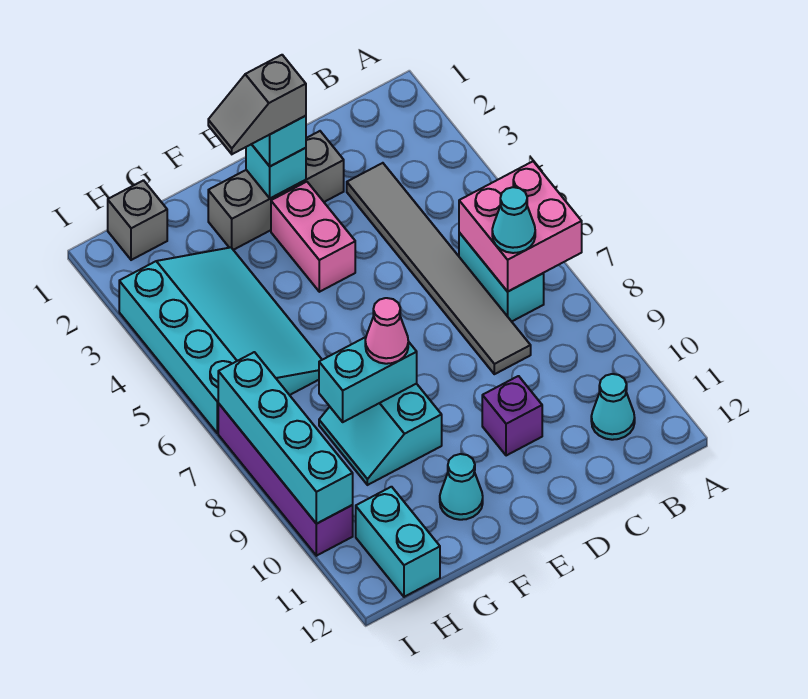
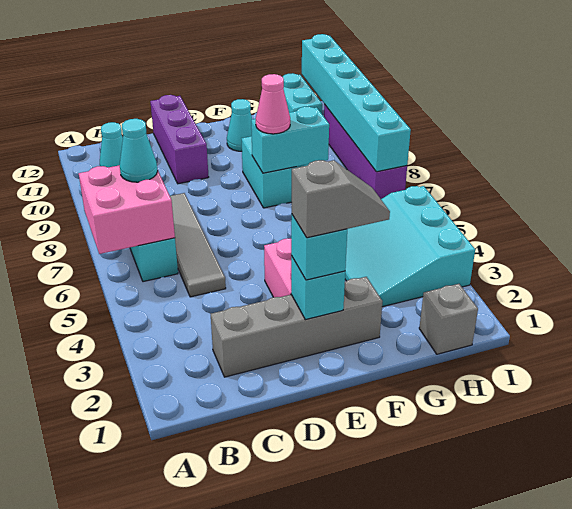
grey tile C3:C8 level 1 -> grey tile C5:C8 level 1
grey brick D2:F2 level 1 -> grey brick C2:F2 level 1
purple brick D10 level 1 -> purple brick D10:D12 level 1
cyan slope G3:I6 level 1 top I -> cyan slope G3:I5 level 1 top I
cyan brick I7:I10 level 2 -> cyan brick I7:I12 level 2

